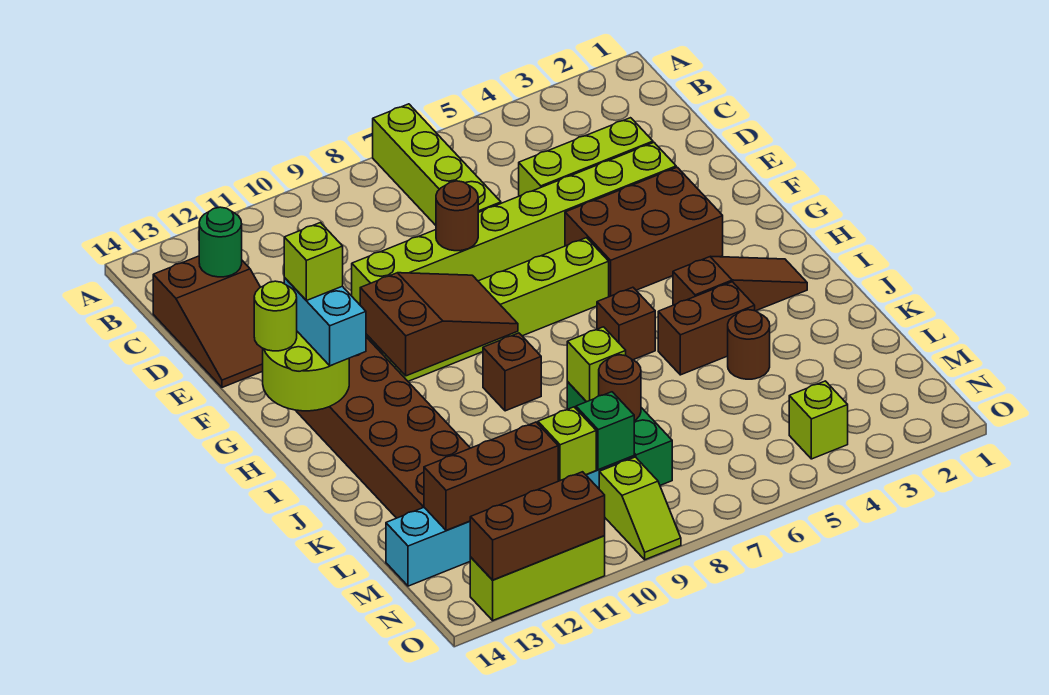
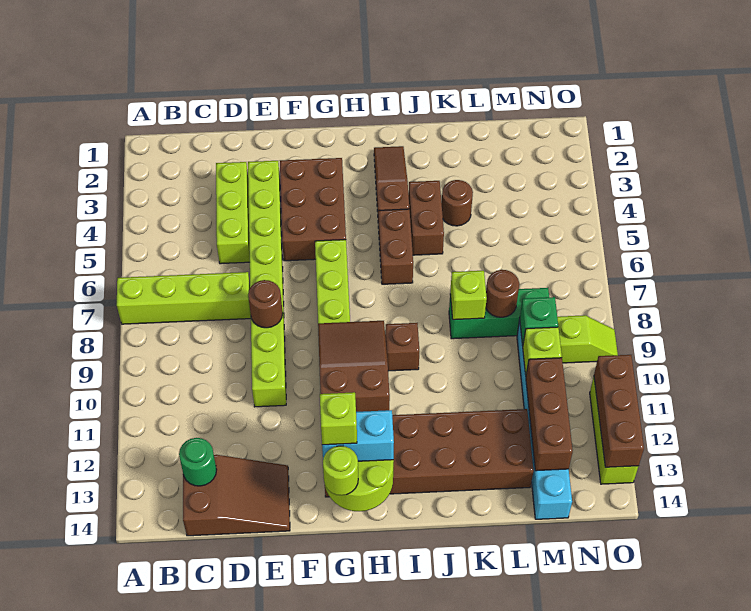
brown brick I6 level 1 -> brown brick I5:I6 level 1
lime brick N4 level 1 -> none

